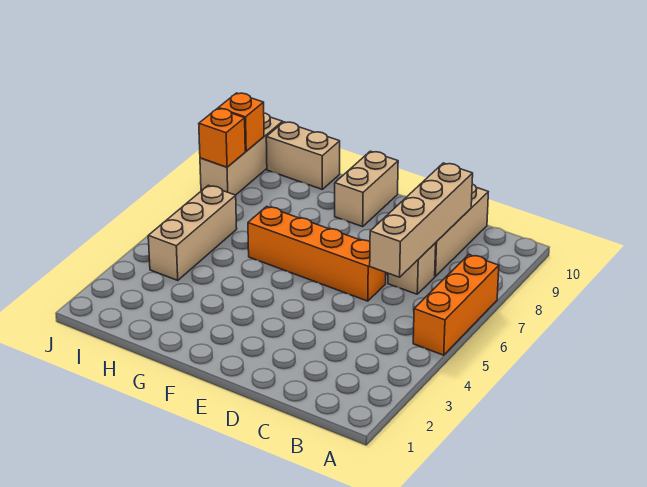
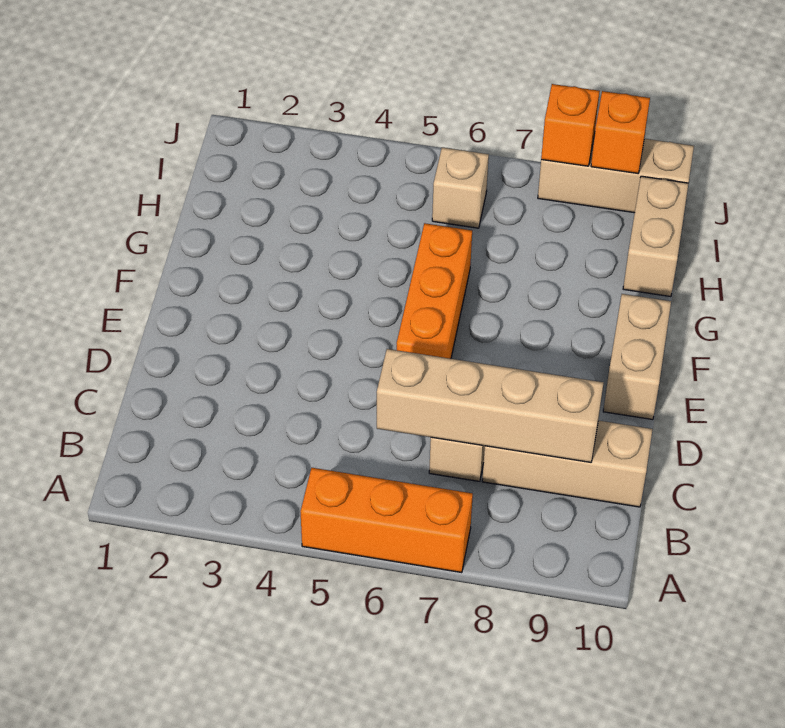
orange brick D6:G6 level 1 -> orange brick E6:G6 level 1
tan brick F9:F10 level 1 -> tan brick E10:F10 level 1
tan brick I4:I6 level 1 -> tan brick I6 level 1

